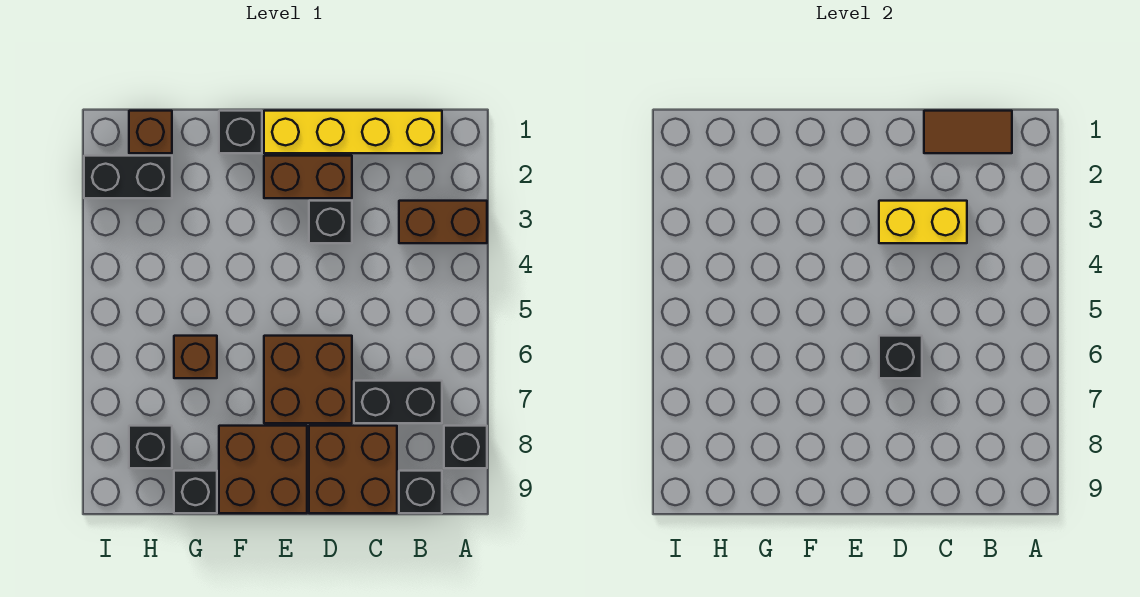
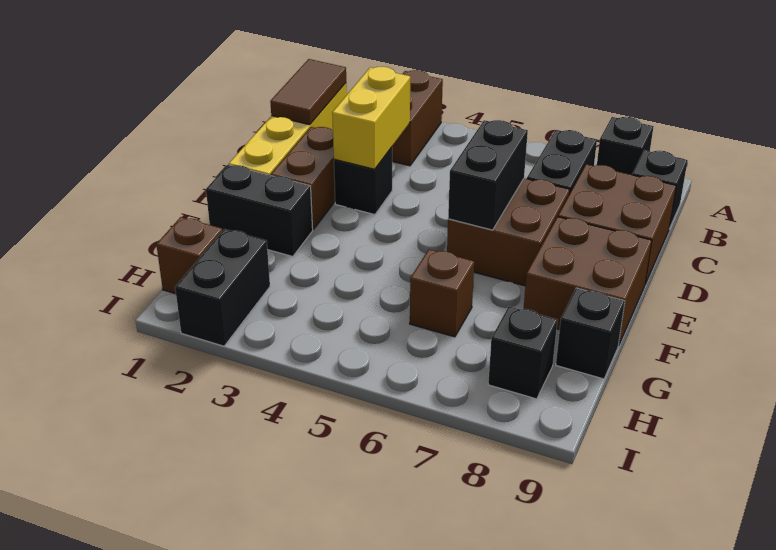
black brick D6 level 2 -> black brick D6:E6 level 2
black brick F1 level 1 -> black brick F1:F2 level 1

